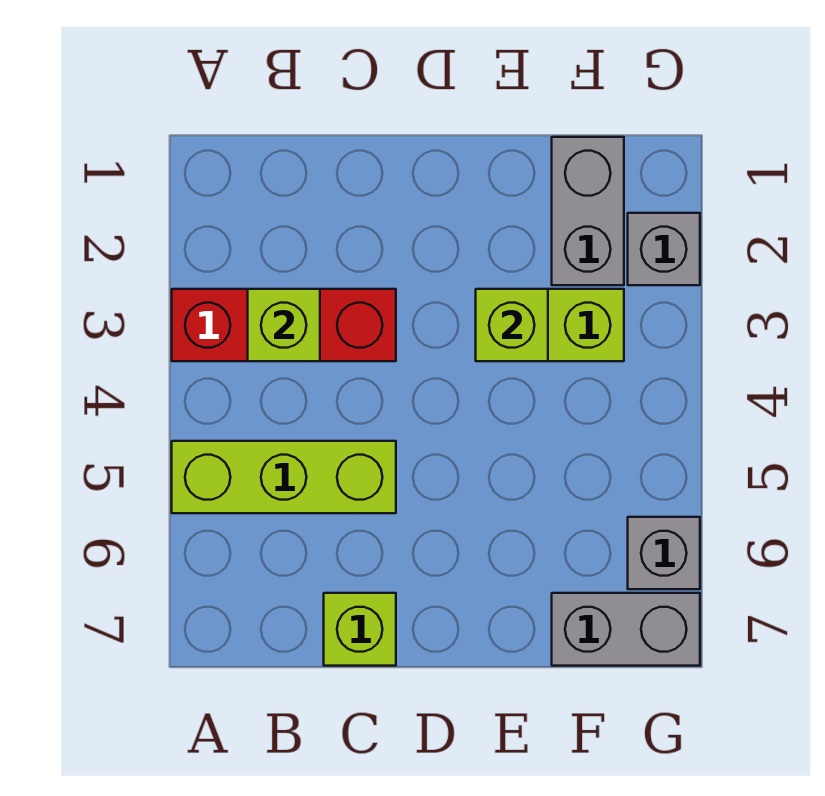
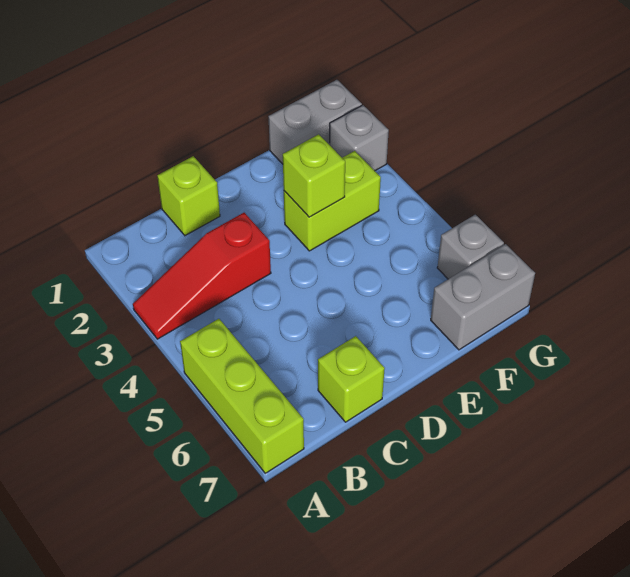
red brick A3:C3 level 1 -> red slope A3:C3 level 1 top C
lime brick A5:C5 level 1 -> lime brick A5:A7 level 1
lime brick B3 level 2 -> lime brick C1 level 1
grey brick F1:F2 level 1 -> grey brick F1:G1 level 1

